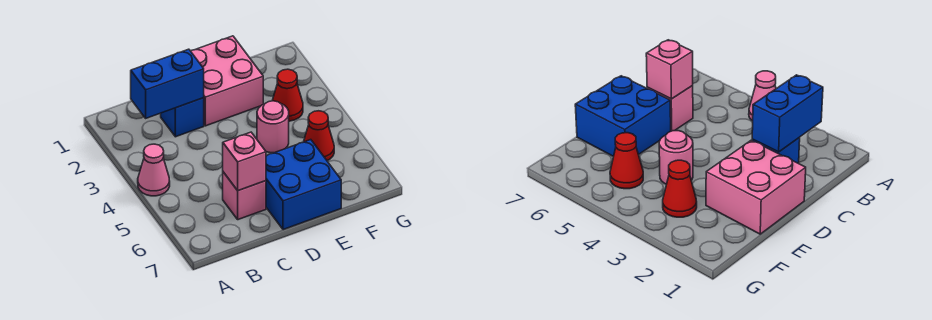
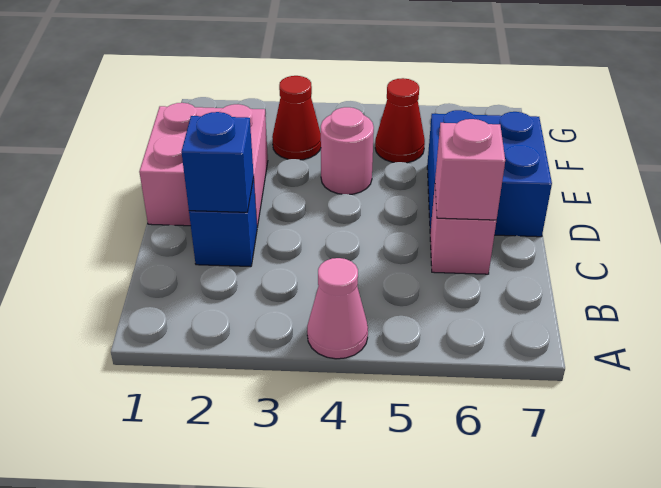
blue brick B2:C2 level 2 -> blue brick C2 level 2

